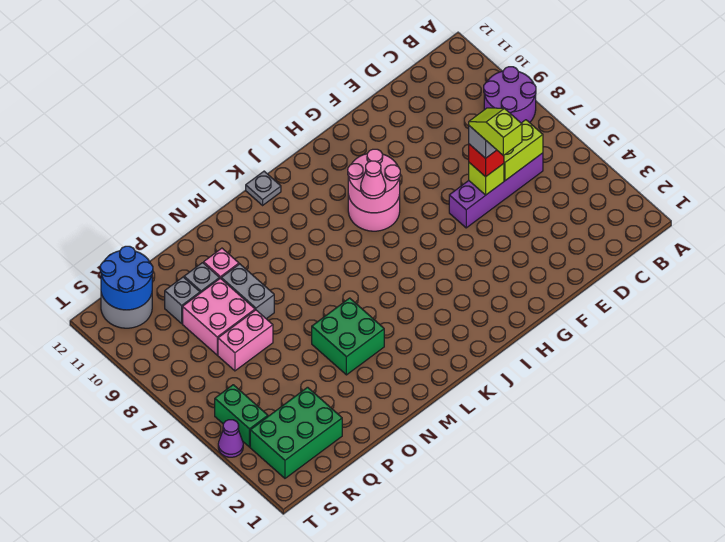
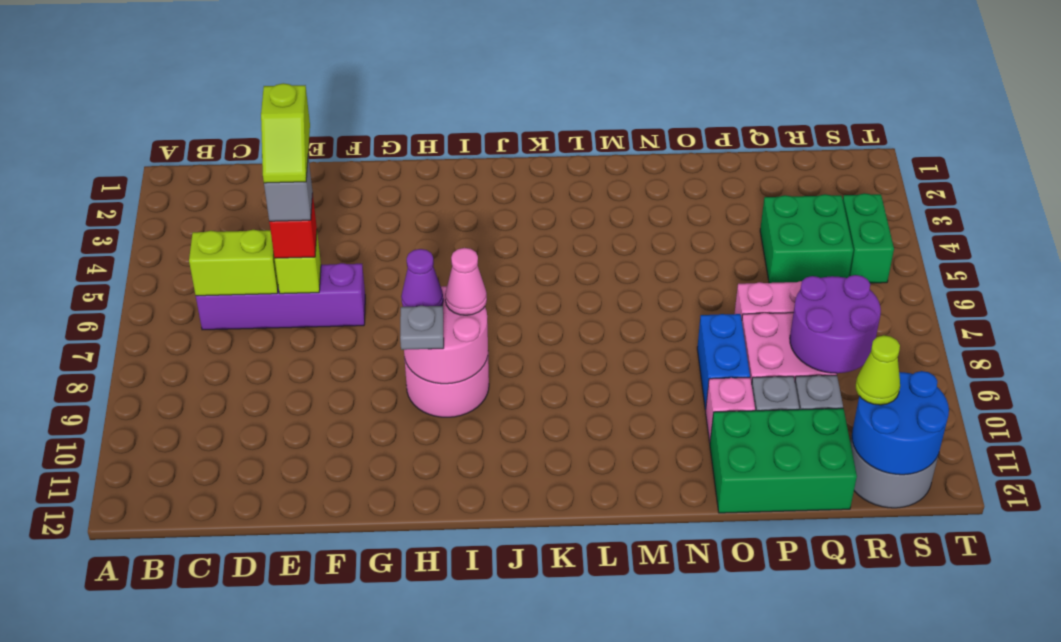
purple round brick A8:B9 level 1 -> purple round brick Q8:R9 level 2
grey plate K12 level 1 -> grey plate H9 level 3
green brick M4:N5 level 1 -> green brick Q4:R5 level 1
grey brick O8:O9 level 1 -> blue brick O8:O9 level 1
green brick Q2:S3 level 1 -> green brick O11:Q12 level 1
none -> lime cone R11 level 3
purple cone T4 level 1 -> purple cone H8 level 3

